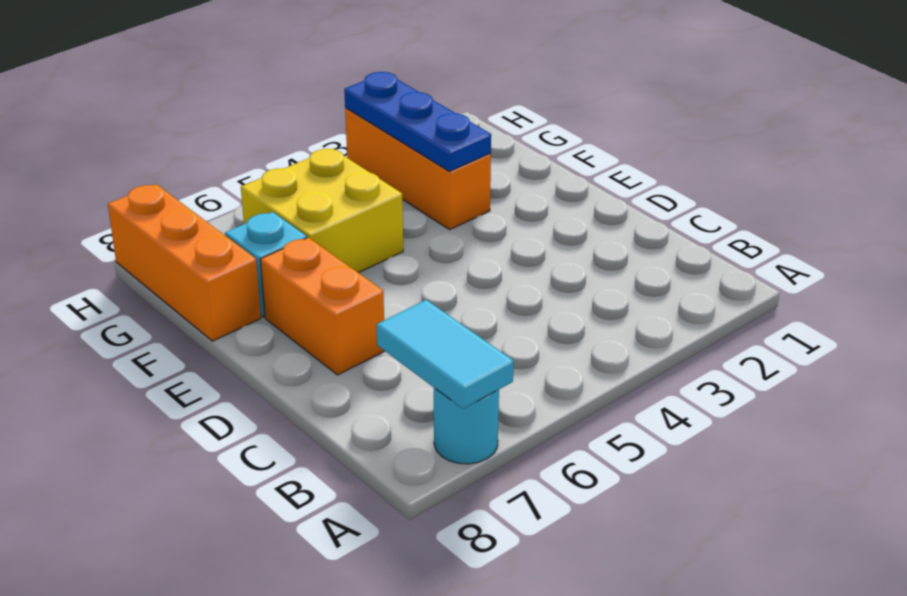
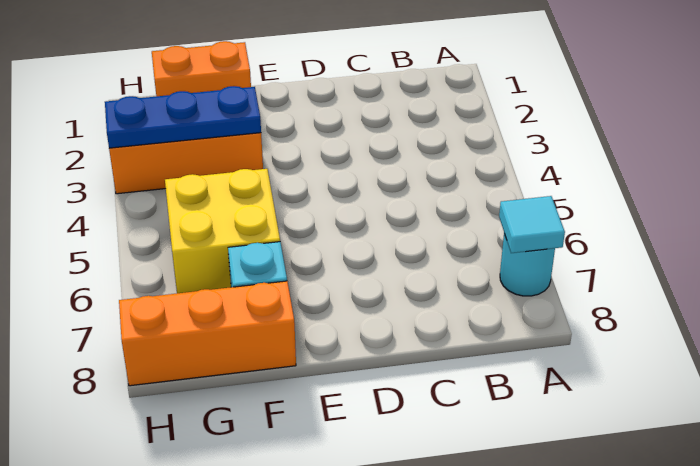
cyan tile A7:B7 level 2 -> cyan tile A7 level 2
orange brick D7:E7 level 1 -> orange brick F1:G1 level 1

